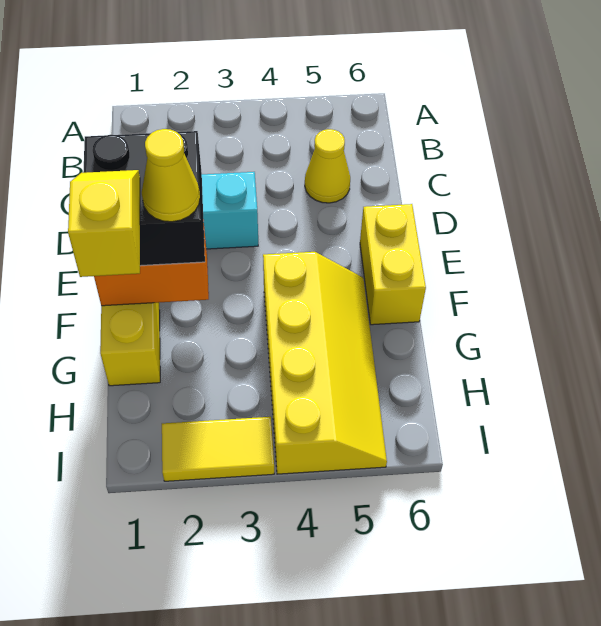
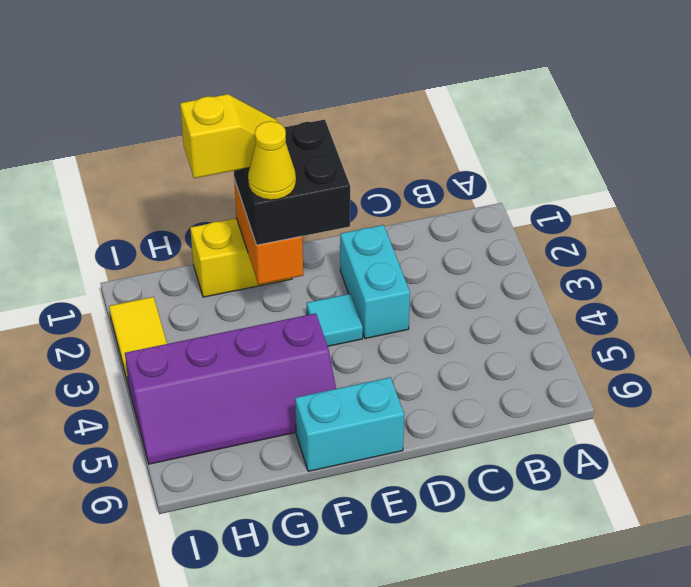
yellow cone C5 level 1 -> none
none -> cyan tile E3 level 1
yellow brick E6:F6 level 1 -> cyan brick E6:F6 level 1
yellow slope F4:I5 level 1 top 4 -> purple slope F4:I5 level 1 top 4

